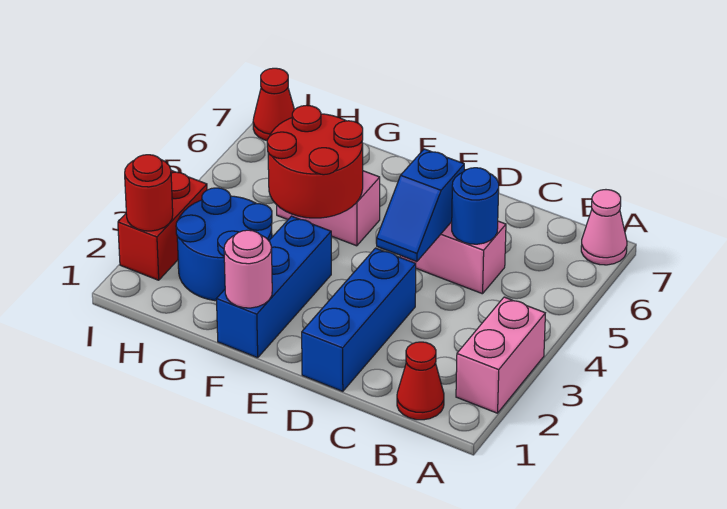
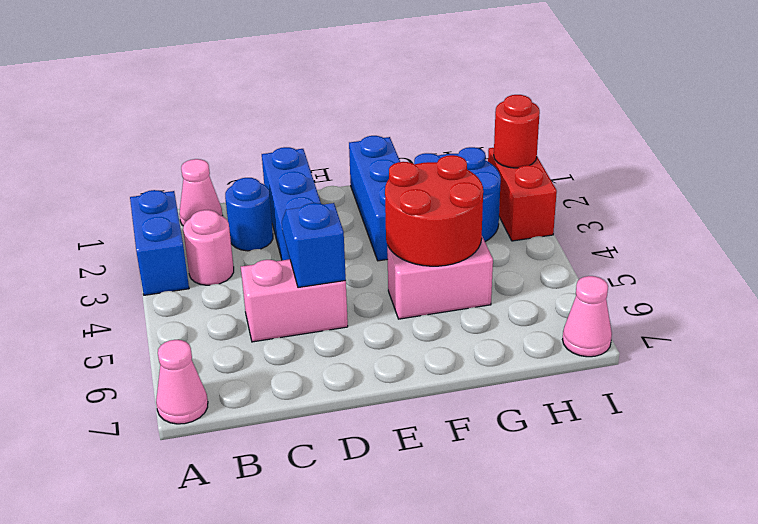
pink brick A2:A3 level 1 -> blue brick A2:A3 level 1
red cone B1 level 1 -> pink cone B1 level 1
blue round brick C5 level 2 -> blue round brick C2 level 1
pink round brick F1 level 2 -> pink round brick B3 level 1
red cone I7 level 1 -> pink cone I7 level 1

